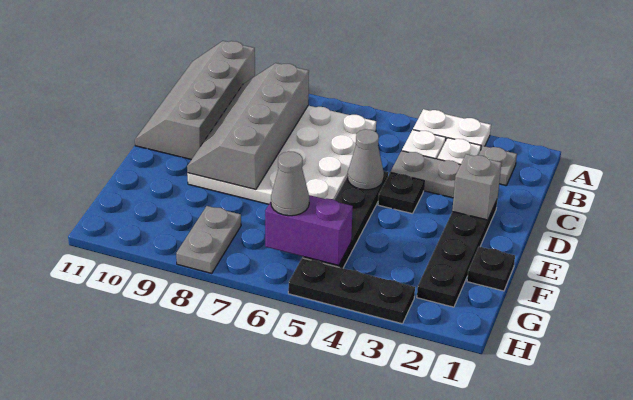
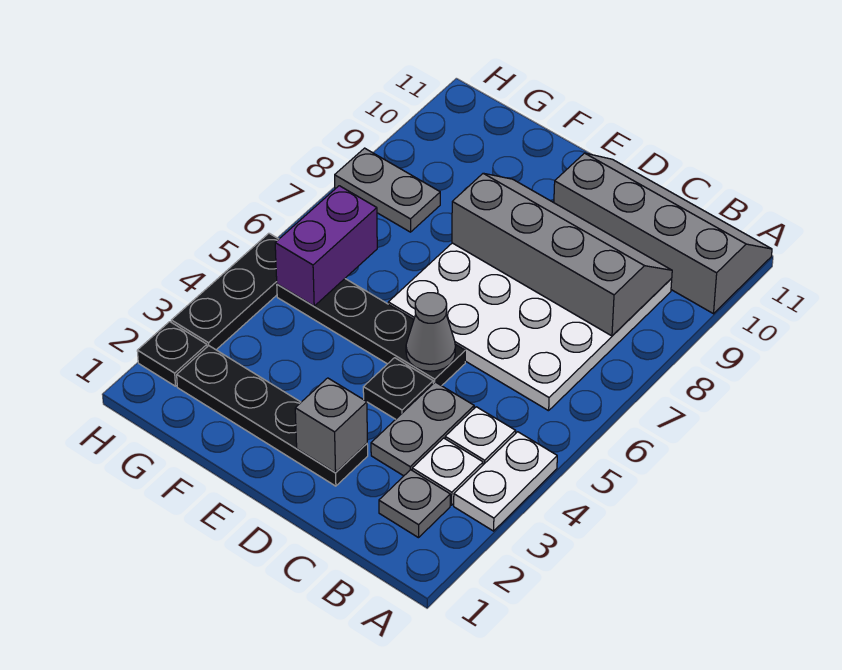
black plate F1 level 1 -> black plate H2 level 1
grey cone G6 level 3 -> none

